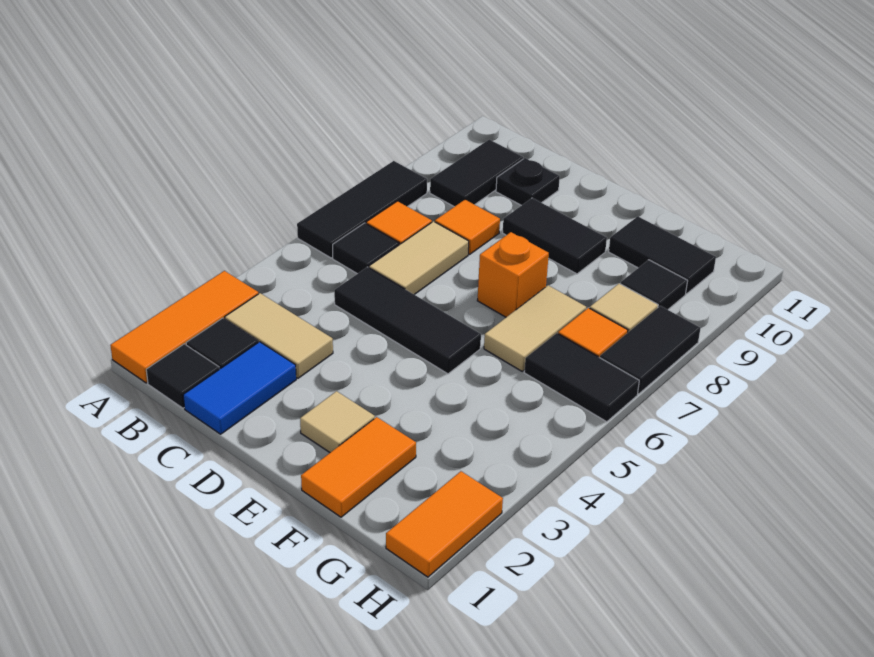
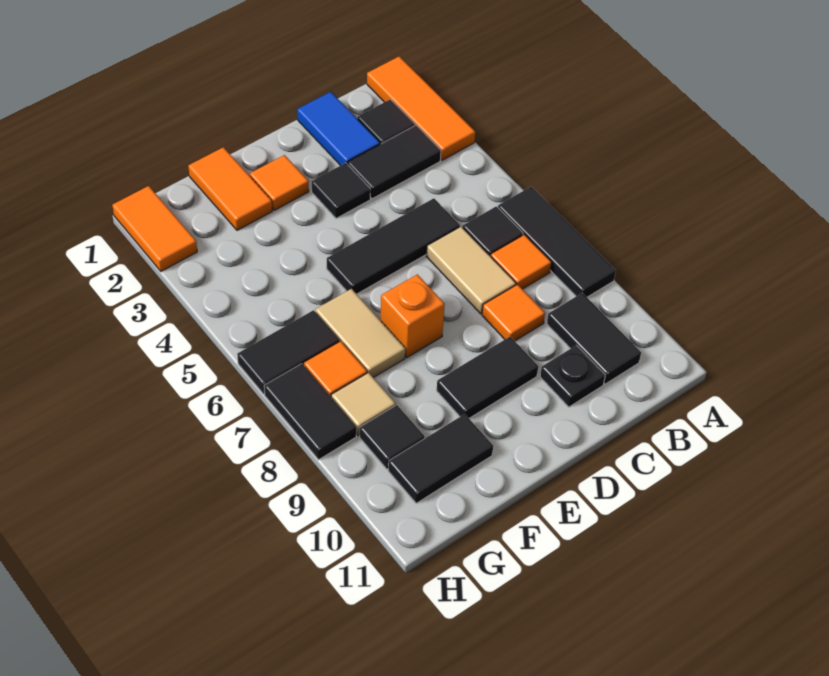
black tile B1 level 1 -> black tile D3 level 1
tan tile B3:C3 level 1 -> black tile B3:C3 level 1
tan tile E2 level 1 -> orange tile E2 level 1

